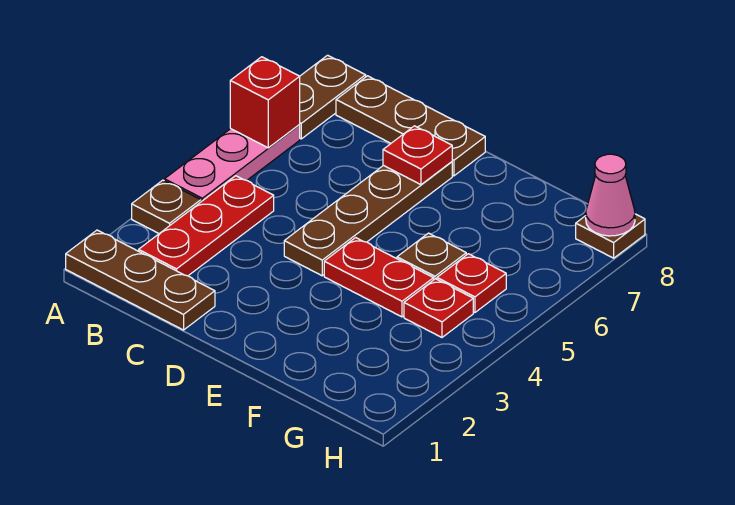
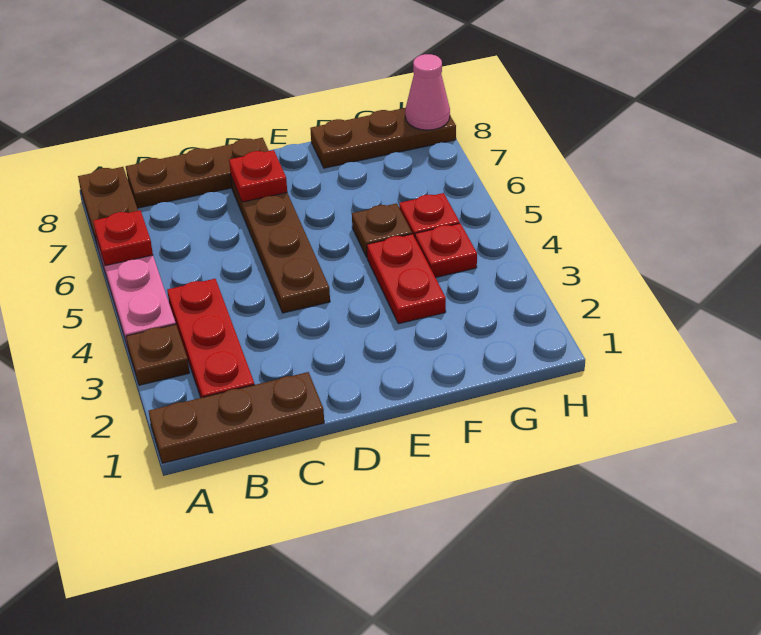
red brick A6 level 2 -> red plate A6 level 2
red plate E4:F4 level 1 -> red plate F3:F4 level 1
brown plate H8 level 1 -> brown plate F8:H8 level 1

